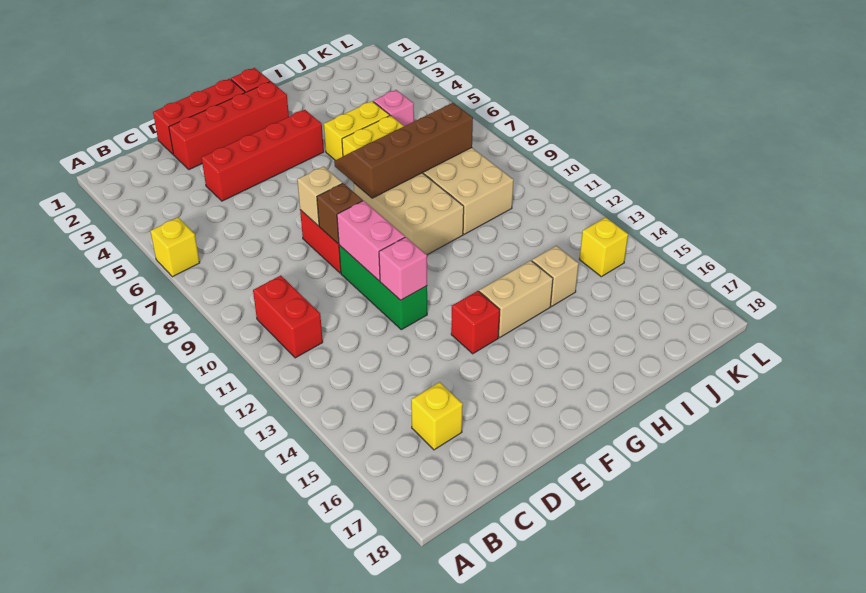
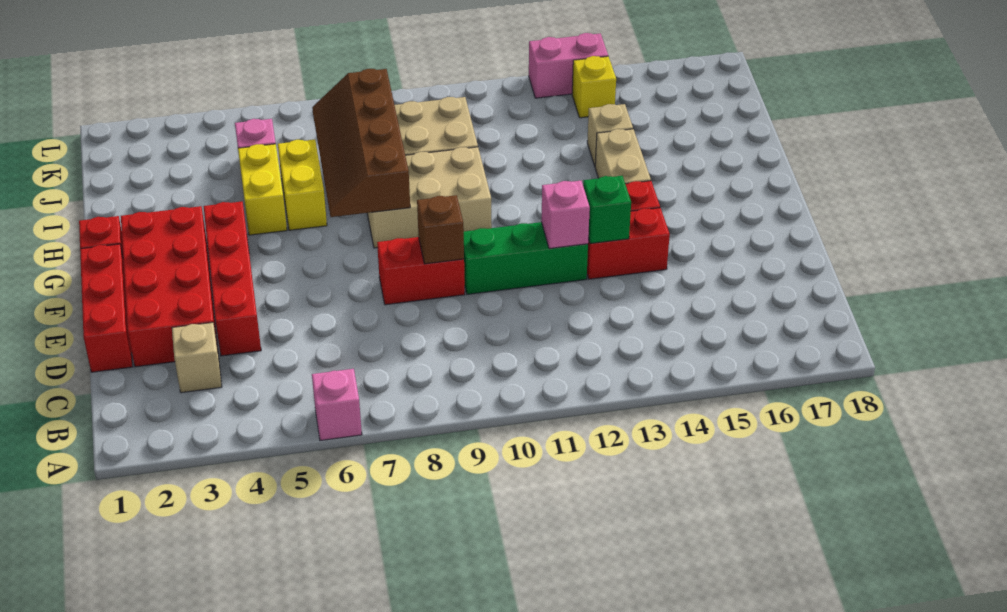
yellow brick A6 level 1 -> pink brick A6 level 1
red brick B10:B11 level 1 -> red brick E13:E14 level 1
yellow brick C16 level 1 -> none
red brick D2:G2 level 1 -> red brick D2:G3 level 1
tan brick E8 level 2 -> tan brick C3 level 1
pink brick E10:E11 level 2 -> pink brick L13:L14 level 1
none -> green brick E13 level 2

